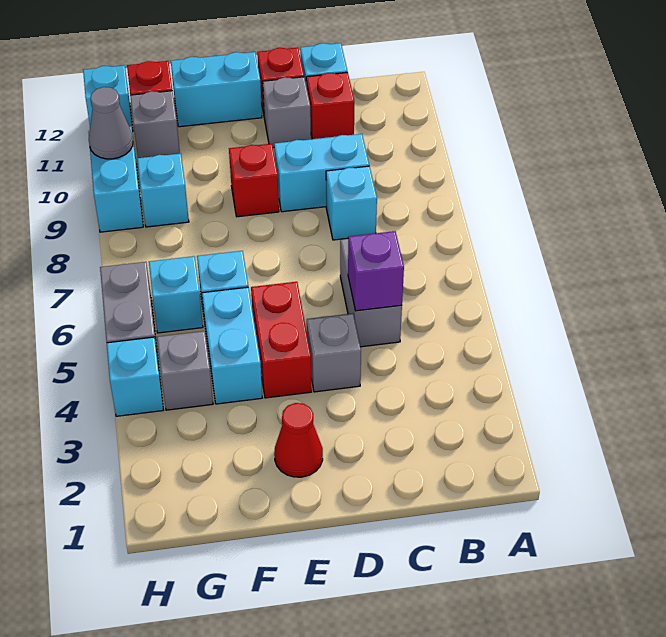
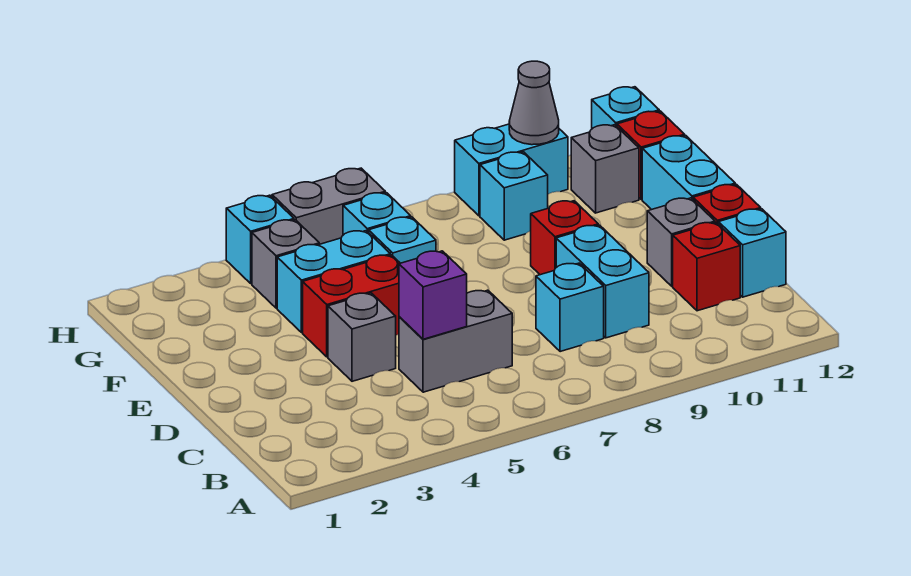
red cone E2 level 1 -> none

